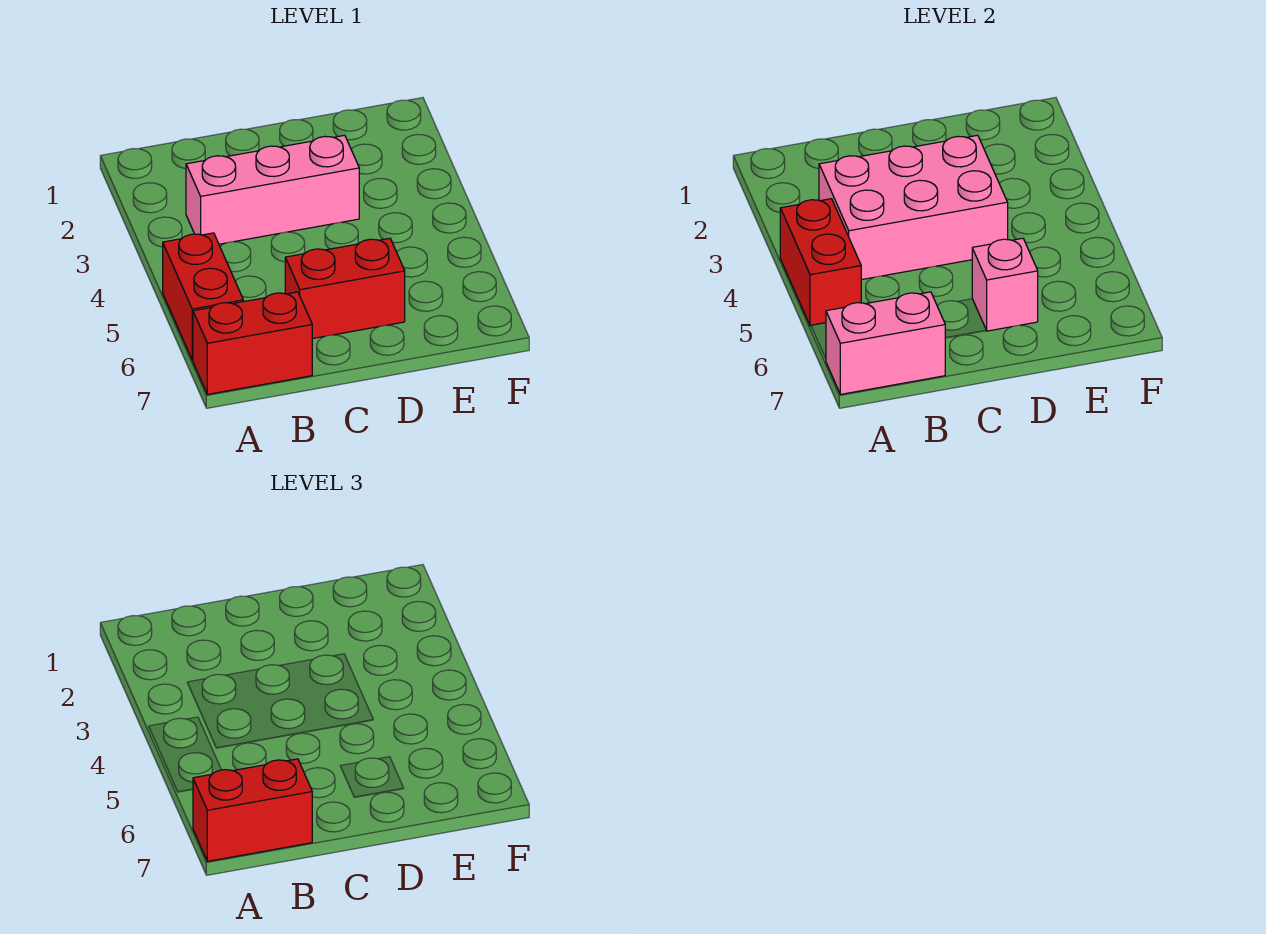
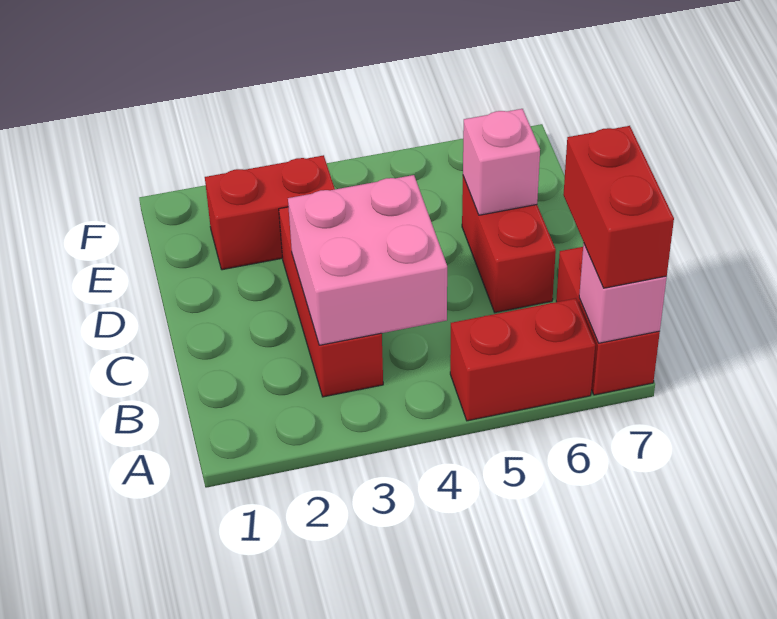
red brick A4:A5 level 2 -> red brick E2:E3 level 1
pink brick A7:B7 level 2 -> pink brick A7 level 2
pink brick B3:D3 level 1 -> red brick B3:D3 level 1
pink brick B3:D4 level 2 -> pink brick B3:C4 level 2

